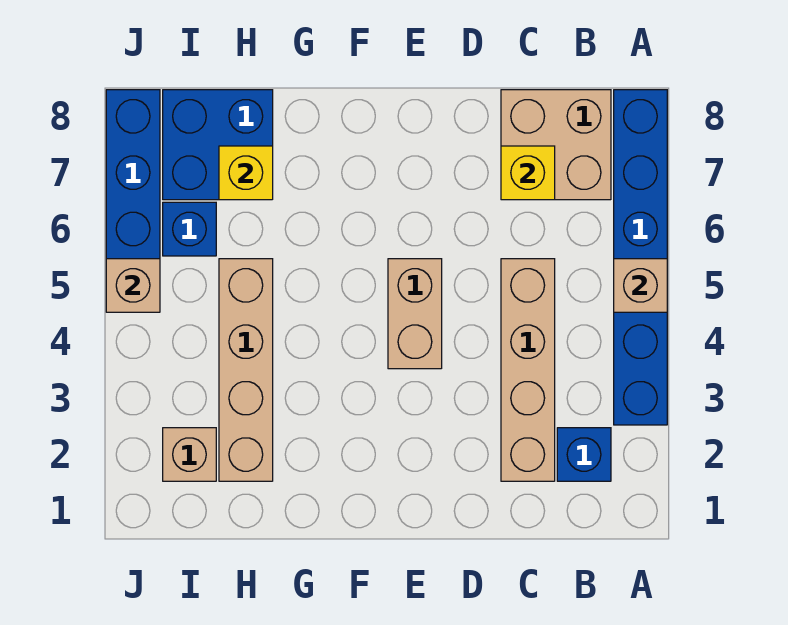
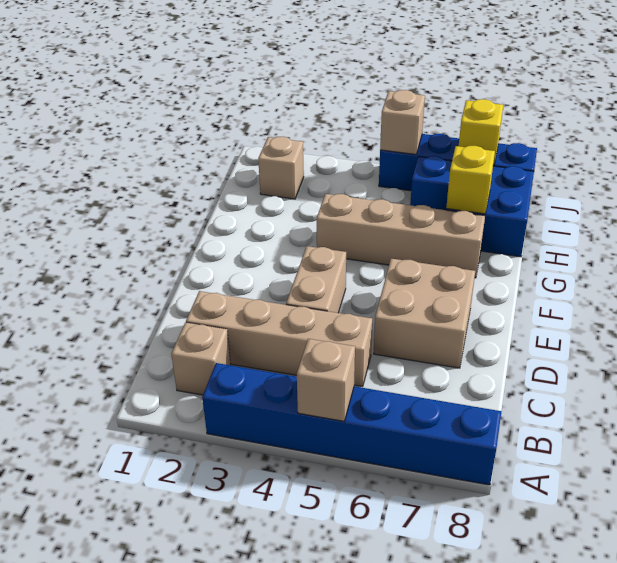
blue brick B2 level 1 -> tan brick B2 level 1
tan brick B7:C8 level 1 -> tan brick D6:E7 level 1
yellow brick C7 level 2 -> yellow brick J7 level 2
tan brick E4:E5 level 1 -> tan brick D4:E4 level 1
tan brick H2:H5 level 1 -> tan brick G4:G7 level 1

